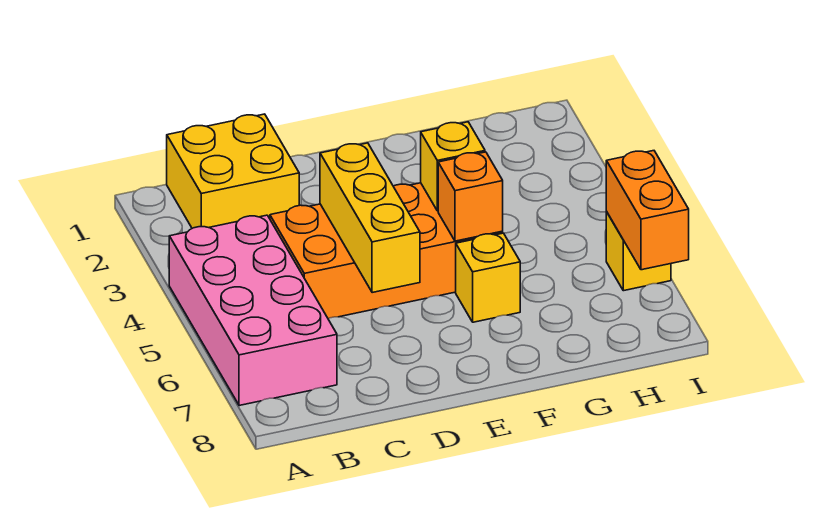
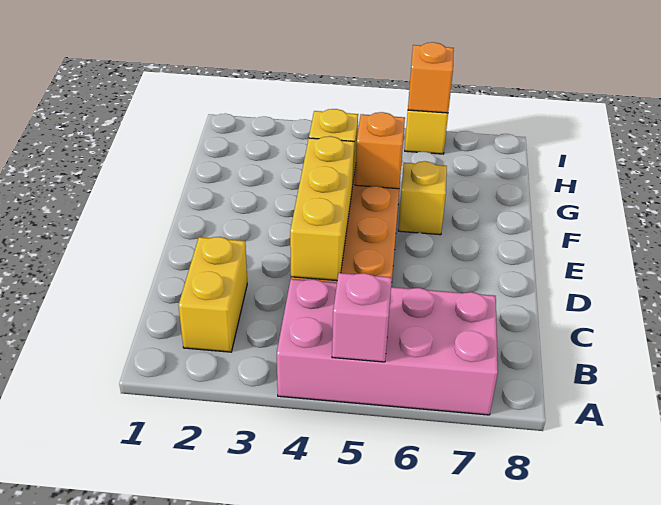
none -> pink brick A5 level 2
yellow brick B1:C2 level 1 -> yellow brick B2:C2 level 1
yellow brick D4:D6 level 2 -> yellow brick C4:E4 level 2
orange brick I6:I7 level 2 -> orange brick I6 level 2

